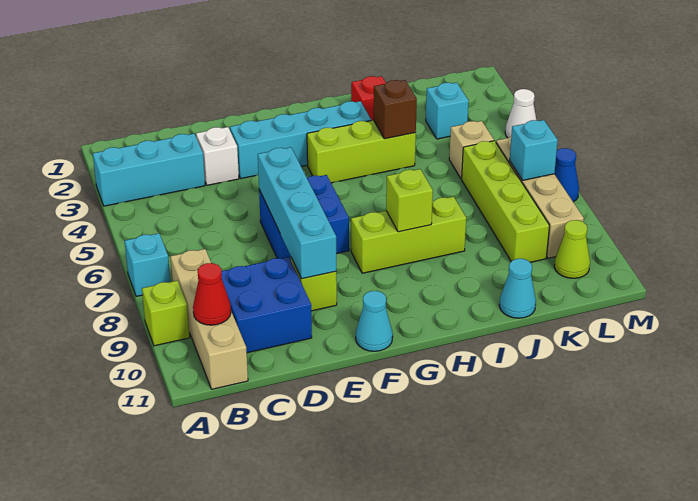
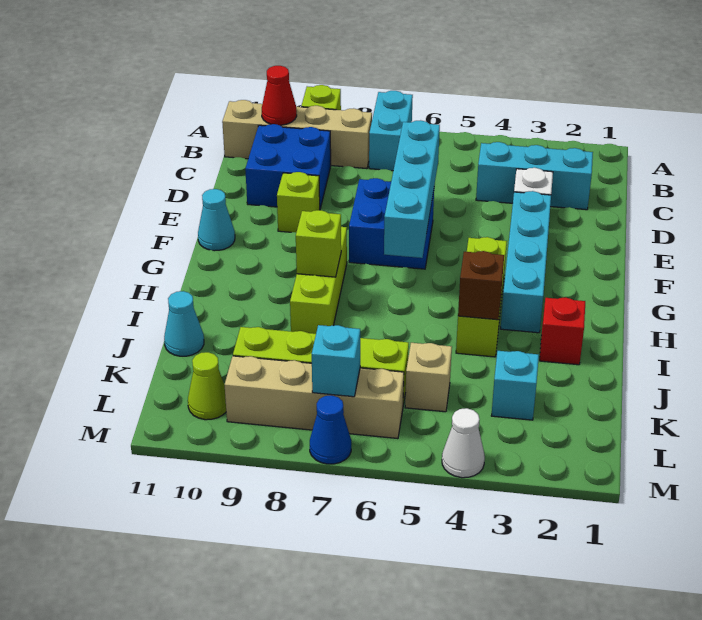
cyan brick A3:C3 level 1 -> cyan brick C2:C4 level 1
cyan brick A7 level 1 -> cyan brick A7:B7 level 1
cyan brick E6:E9 level 2 -> cyan brick D6:G6 level 2

